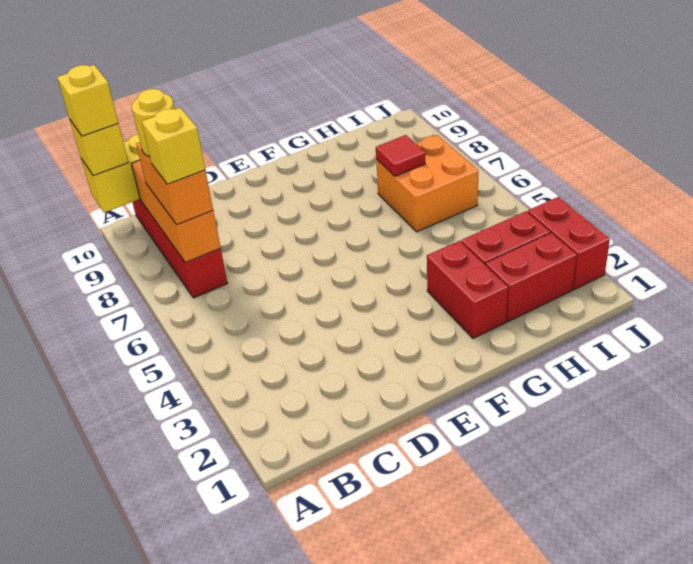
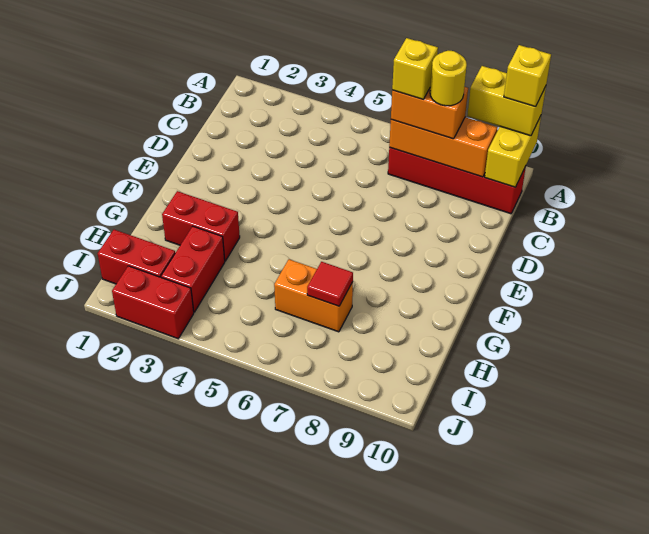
yellow brick A10 level 3 -> yellow brick A9:A10 level 3
red brick H2:I2 level 1 -> red brick I1:I2 level 1
orange brick H6:I7 level 1 -> orange brick H6:H7 level 1

